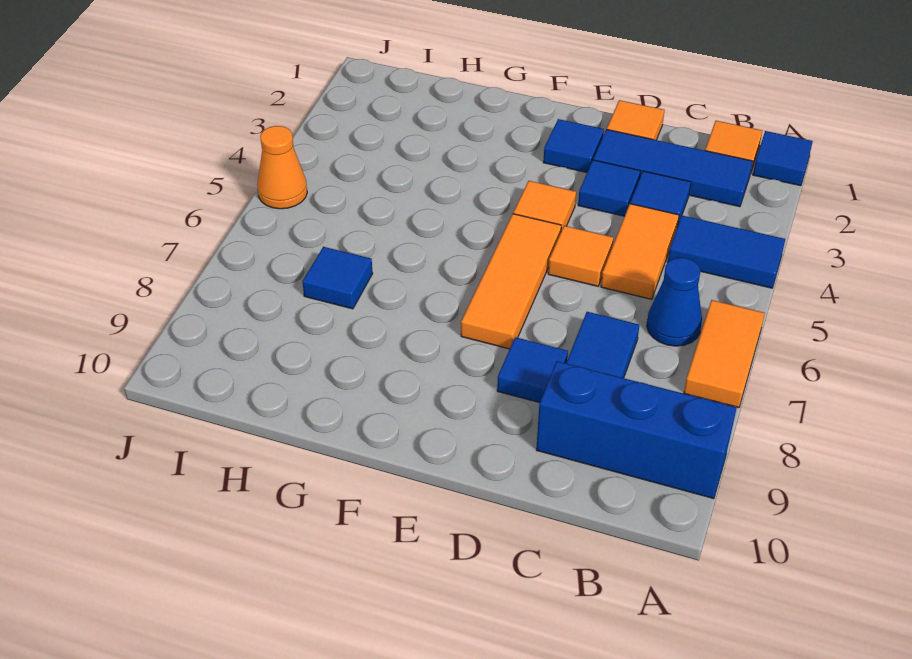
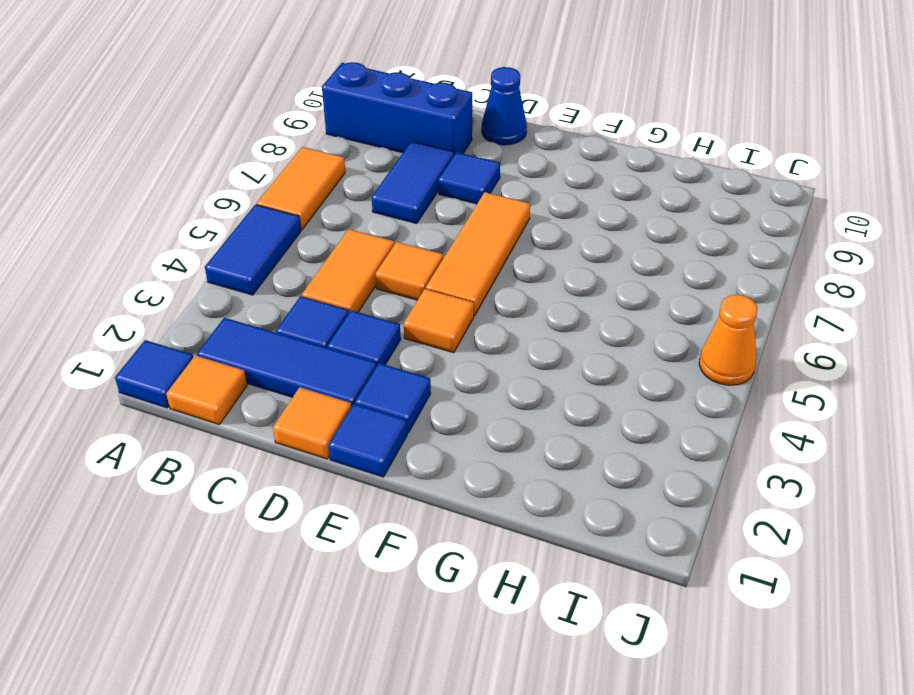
blue tile A4:B4 level 1 -> blue tile A4:A5 level 1
blue cone B6 level 1 -> blue cone D10 level 1
blue tile H7 level 1 -> blue tile E1 level 1

